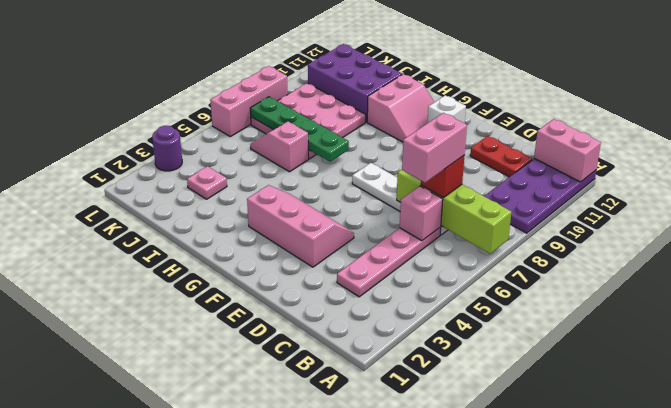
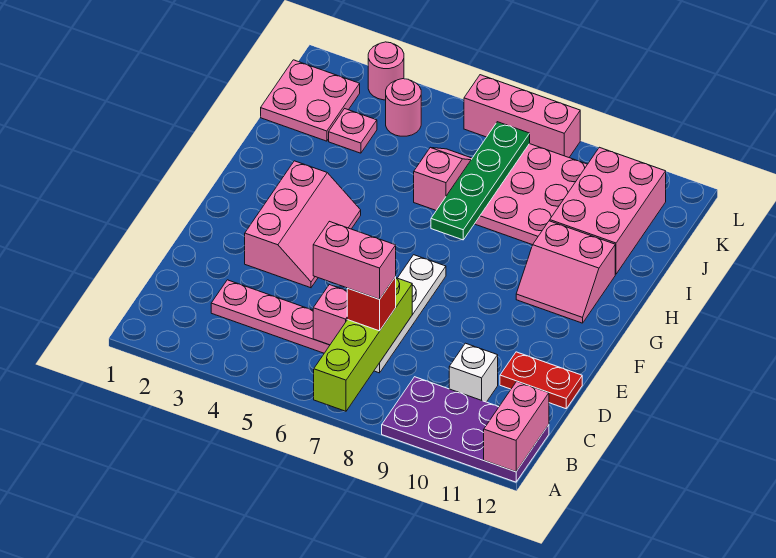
red plate C11:D11 level 1 -> red plate D11:D12 level 1
white brick F11 level 1 -> white brick C10 level 1
purple brick I10:K11 level 1 -> pink brick I10:K11 level 1
none -> pink plate J1:K2 level 1
none -> pink round brick K4 level 1
purple round brick L3 level 1 -> pink round brick L3 level 1

